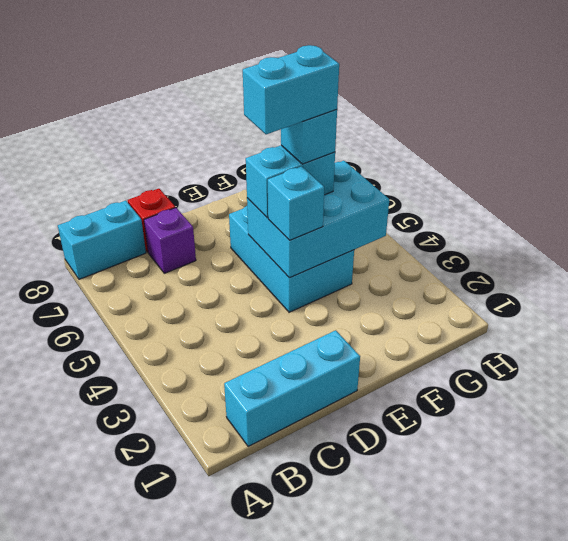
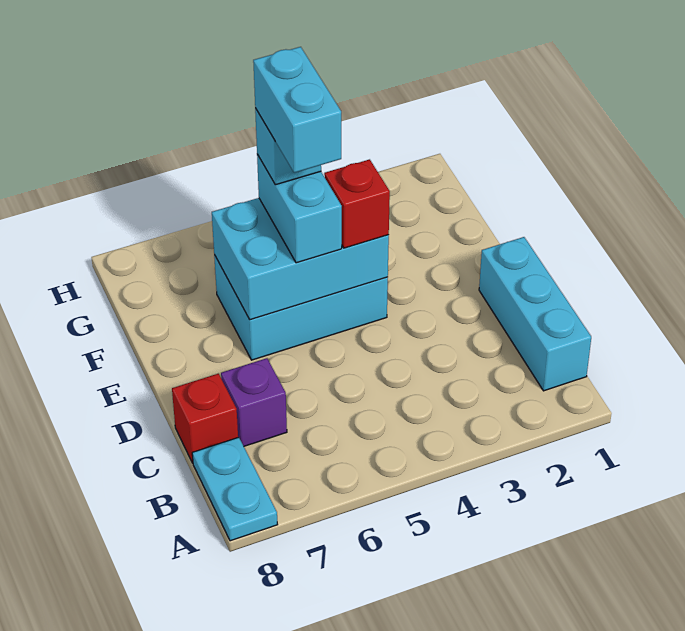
cyan brick A8:B8 level 1 -> cyan plate A8:B8 level 1
cyan brick E4:G5 level 2 -> cyan brick E4:F6 level 2
cyan brick E4 level 3 -> red brick E4 level 3

